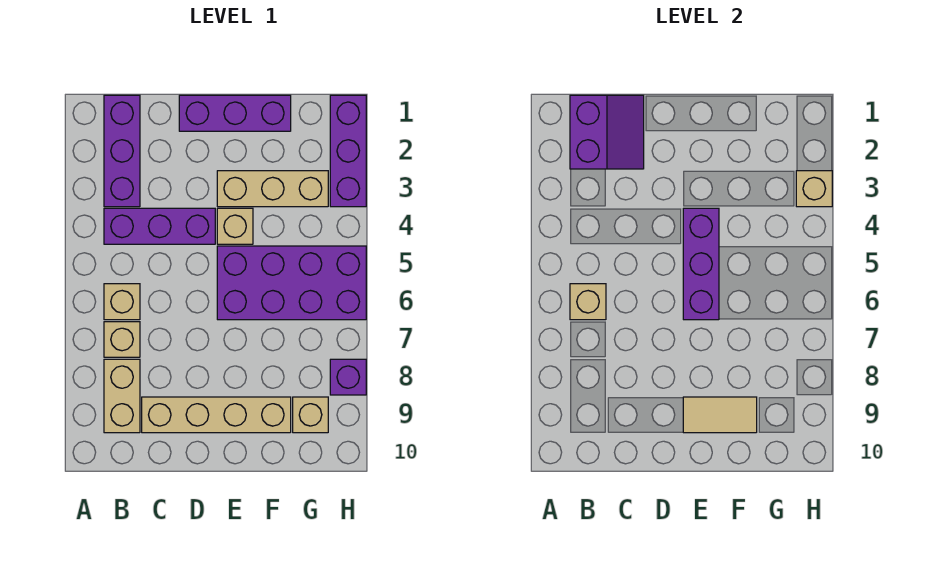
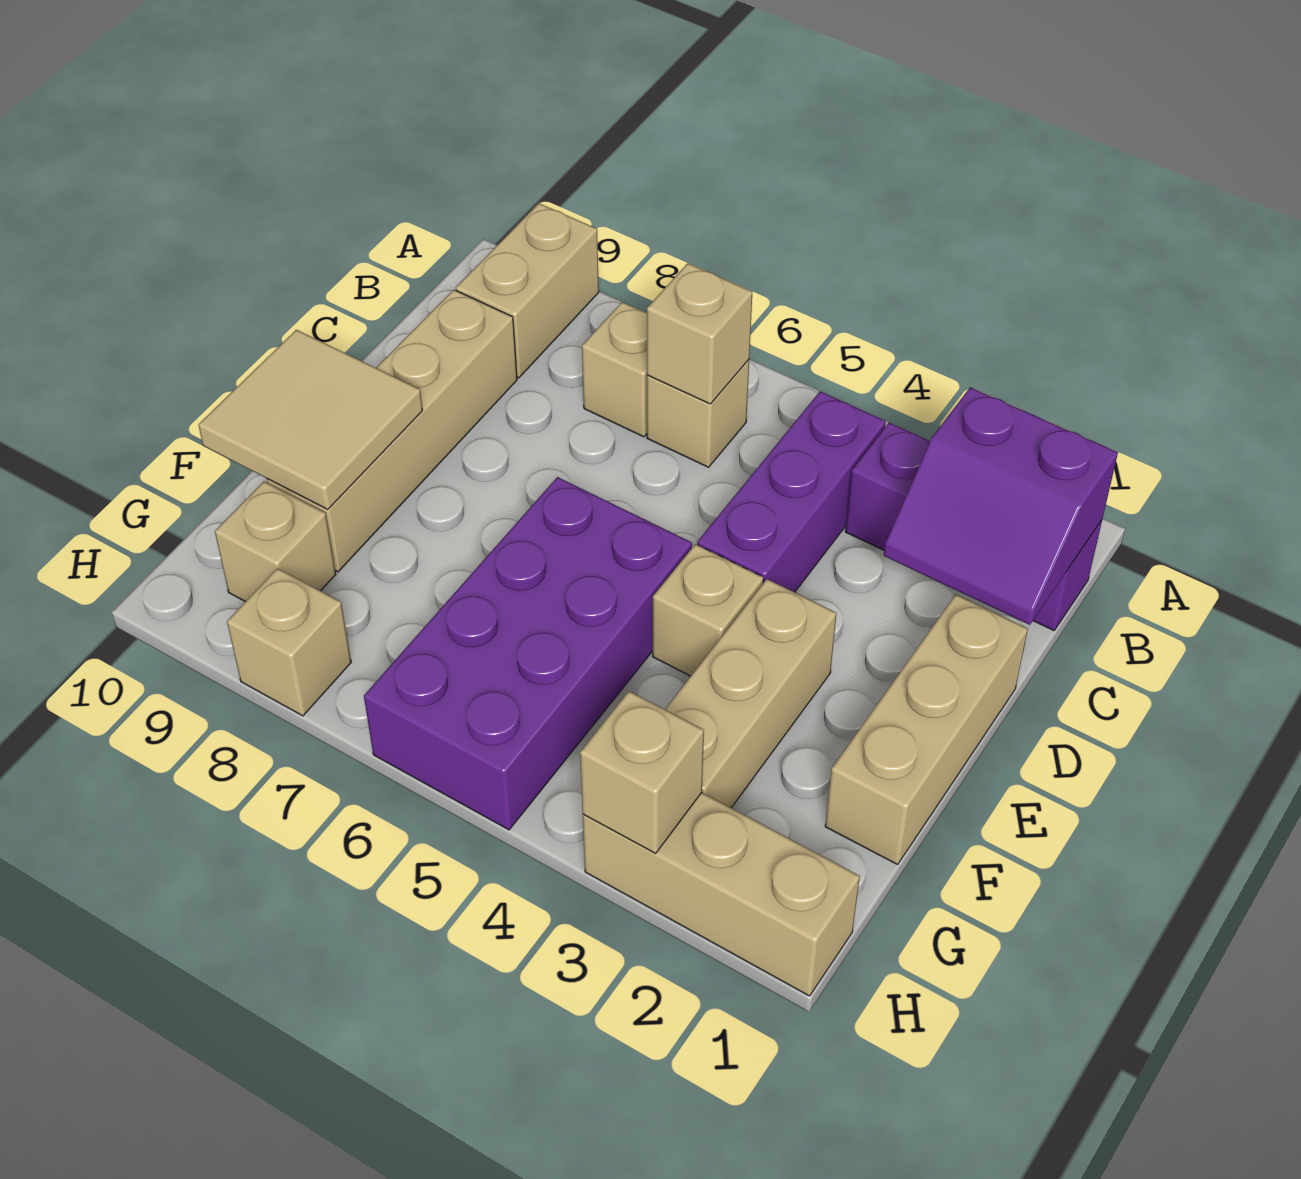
tan brick B8:B9 level 1 -> tan brick A9:B9 level 1
purple brick D1:F1 level 1 -> tan brick D1:F1 level 1
purple brick E4:E6 level 2 -> none
tan tile E9:F9 level 2 -> tan tile E9:F10 level 2
purple brick H1:H3 level 1 -> tan brick H1:H3 level 1
purple brick H8 level 1 -> tan brick H8 level 1

